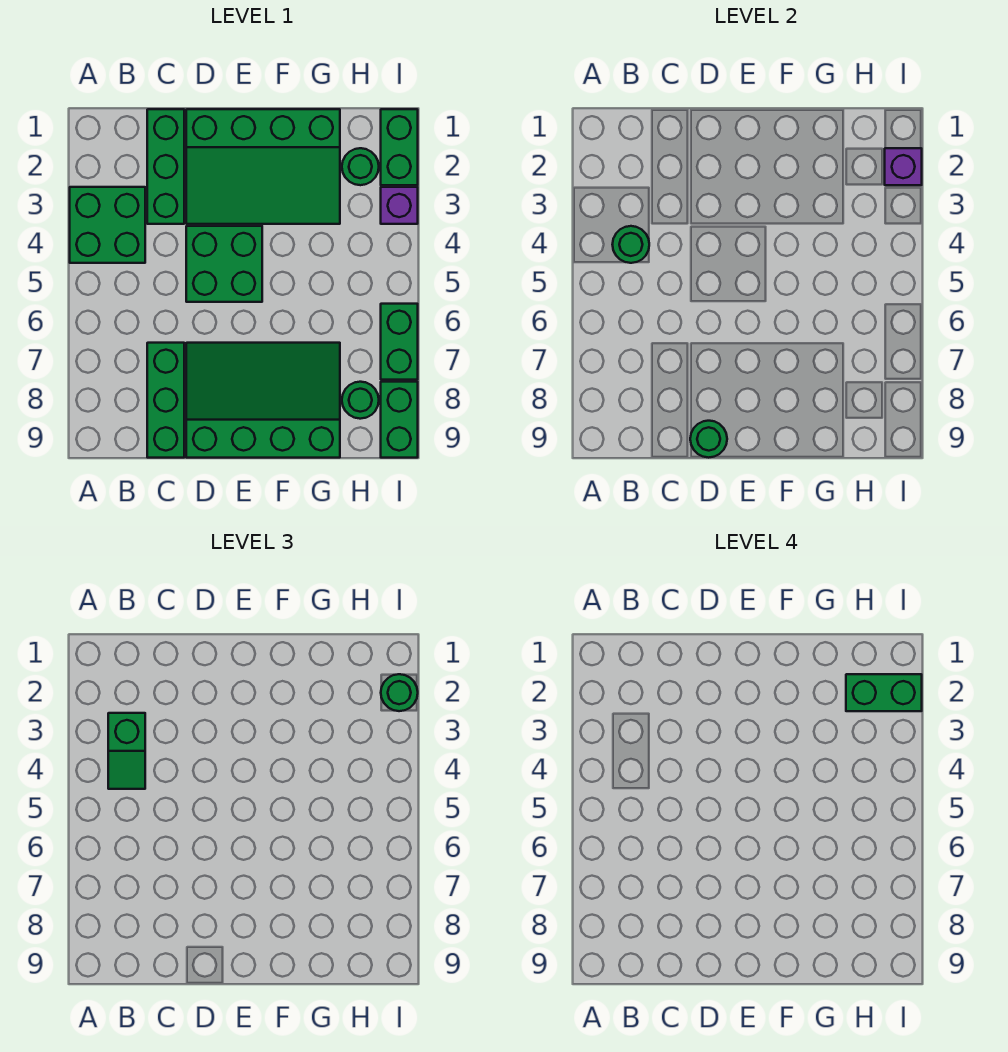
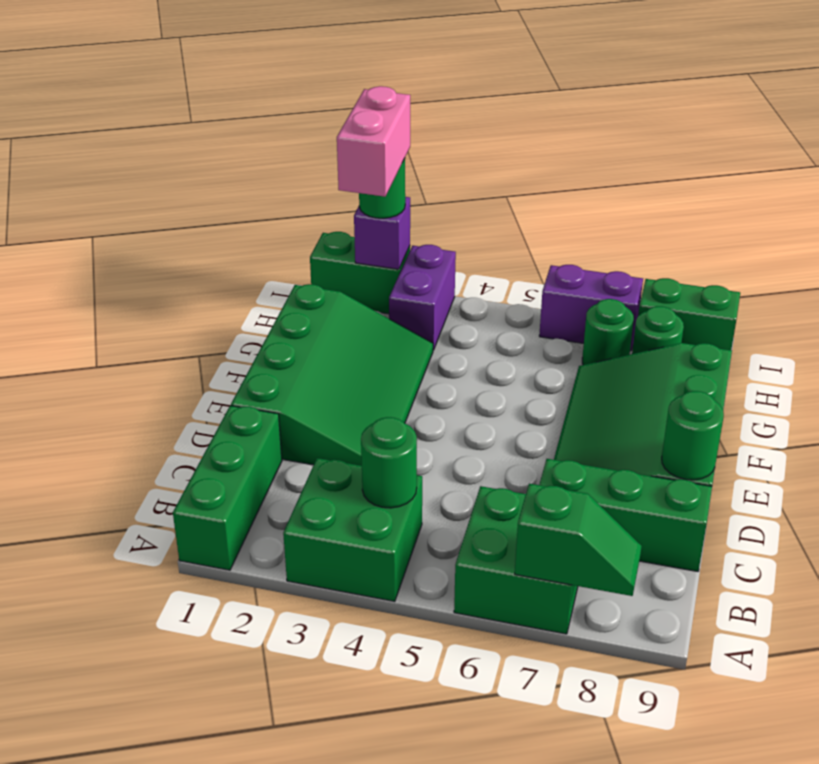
green slope B3:B4 level 3 top 3 -> green slope A7:A8 level 2 top 7
green brick C1:C3 level 1 -> green brick A1:C1 level 1
green brick D4:E5 level 1 -> green brick A6:B7 level 1
green round brick H2 level 1 -> green round brick H7 level 1
green brick H2:I2 level 4 -> pink brick H2:I2 level 4
purple brick I3 level 1 -> purple brick H3:I3 level 1
green brick I6:I7 level 1 -> purple brick I6:I7 level 1

